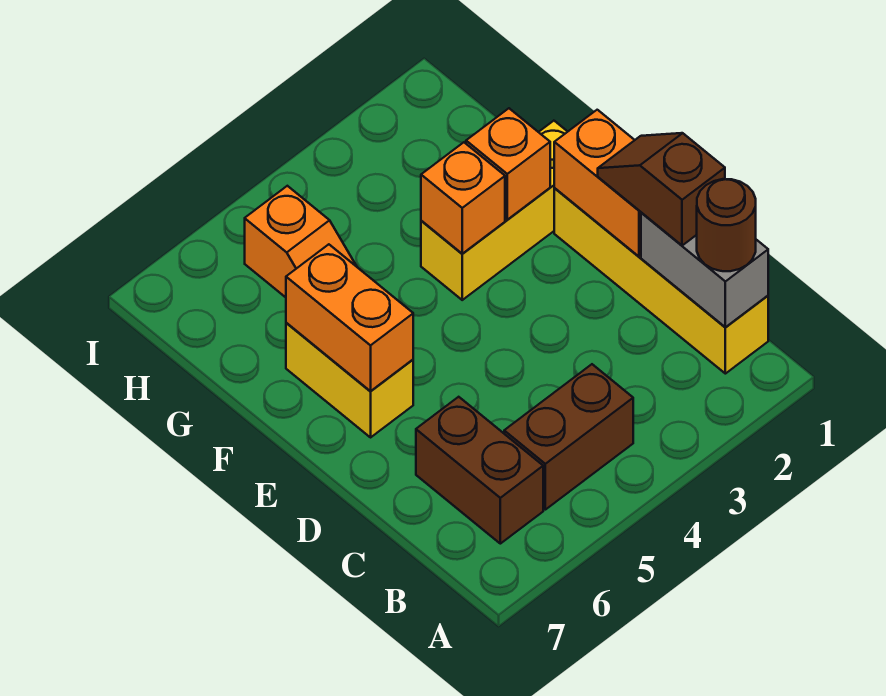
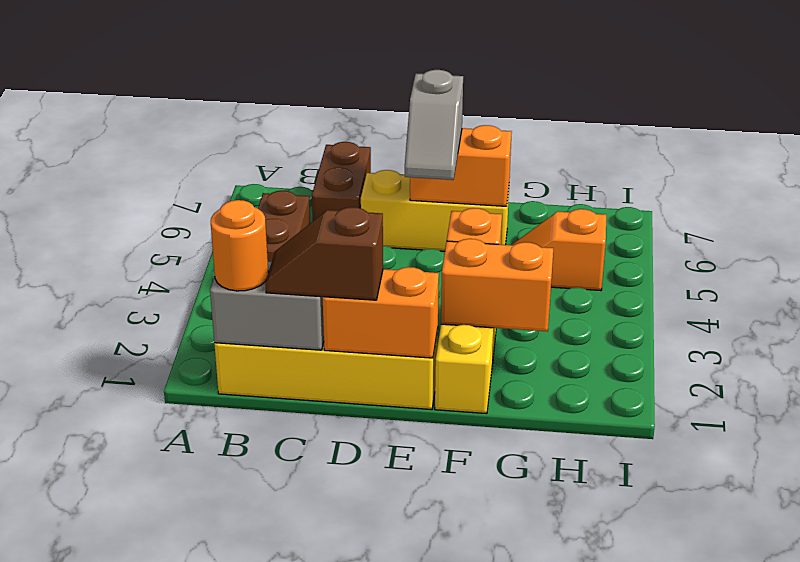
brown round brick B1 level 3 -> orange round brick B1 level 3
brown brick B6:C6 level 1 -> brown brick C6:C7 level 1
brown slope C1:D1 level 3 top C -> brown slope C1:D1 level 3 top D
none -> grey slope E5:E6 level 3 top 6
yellow brick E6:F6 level 1 -> yellow brick D6:F6 level 1
orange brick F2 level 2 -> orange brick F2:G2 level 2

